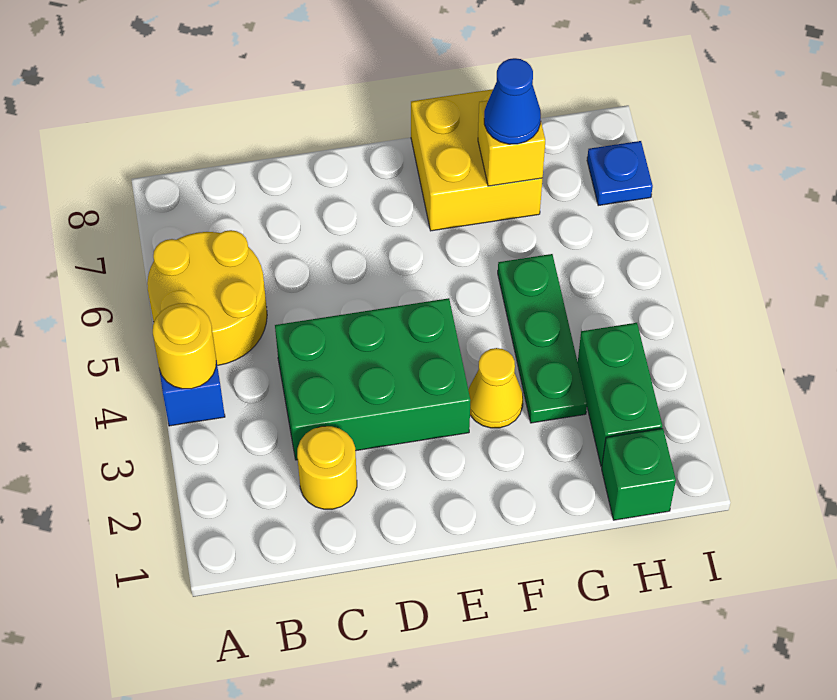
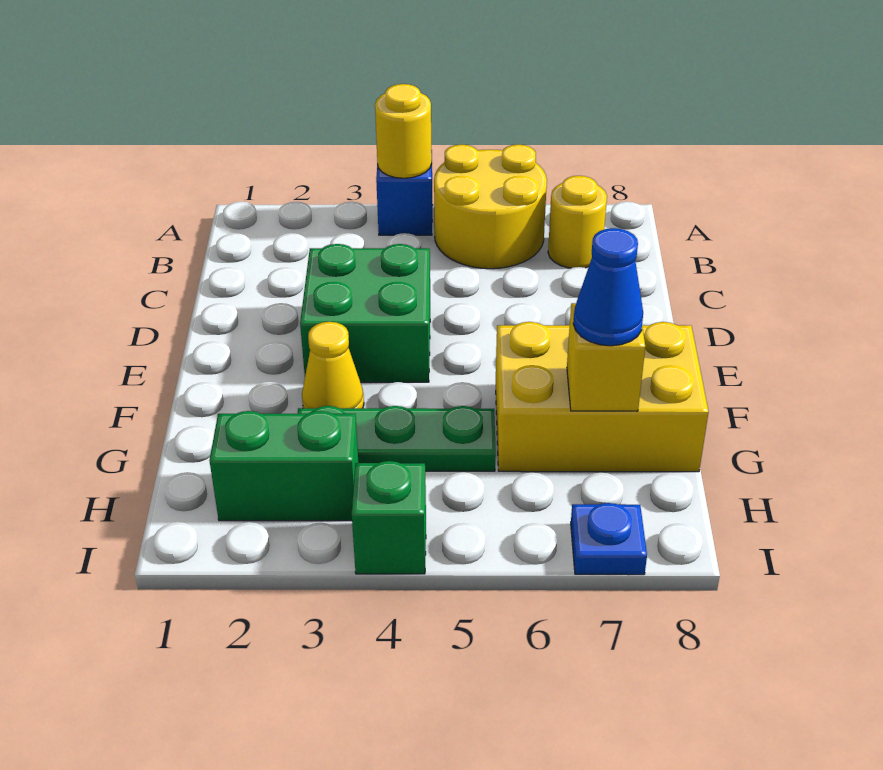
yellow round brick C2 level 1 -> yellow round brick B7 level 1
green brick C3:E4 level 1 -> green brick D3:E4 level 1
yellow brick F7:G8 level 1 -> yellow brick F6:G8 level 1
green brick H1 level 1 -> green brick I4 level 1

